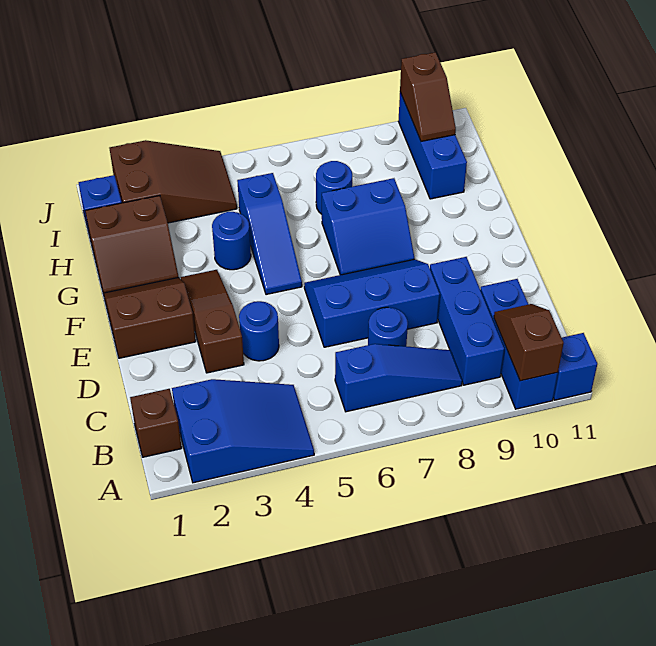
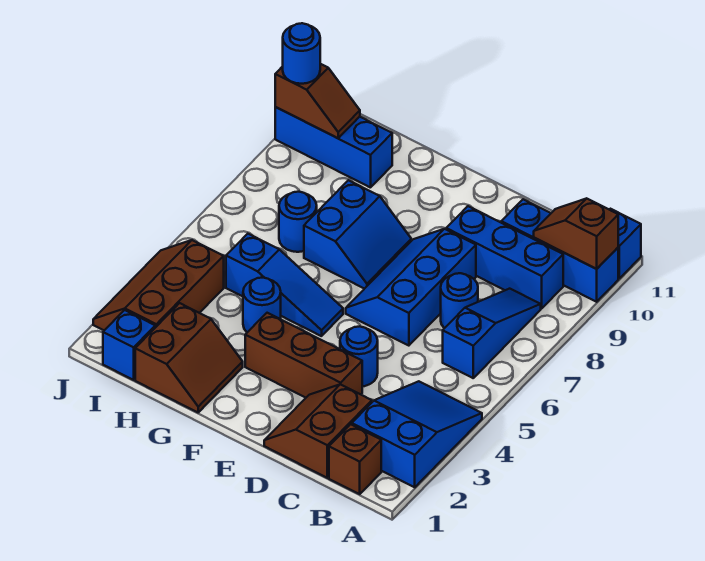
brown slope D3:F3 level 1 top D -> brown brick D3:F3 level 1
brown slope E1:F2 level 1 top E -> brown slope C1:D2 level 1 top C
brown slope I2:J4 level 1 top 2 -> brown slope I2:J4 level 1 top I
none -> blue round brick J10 level 3

